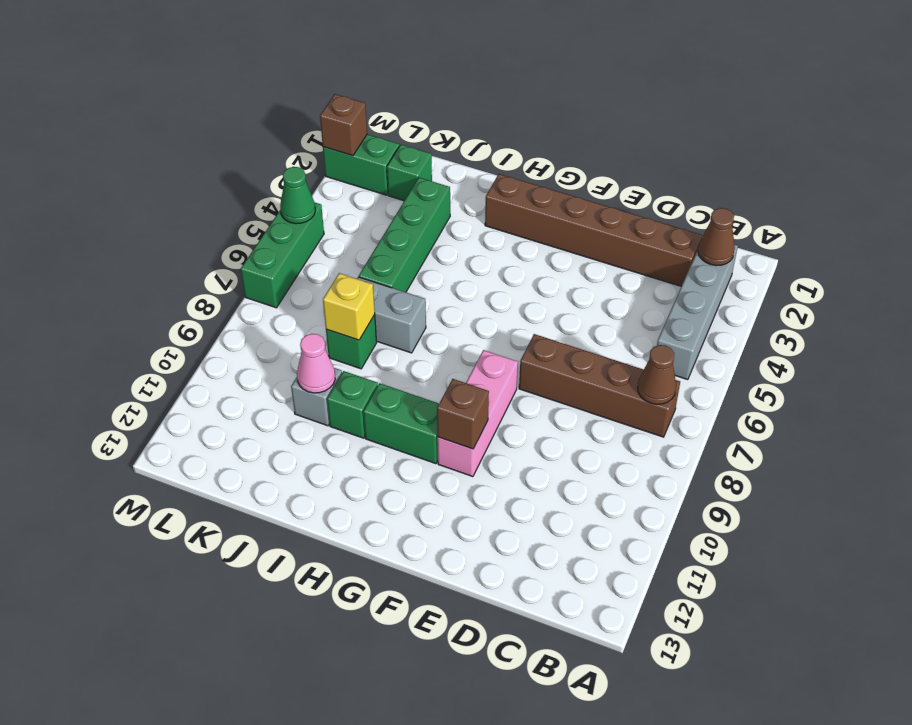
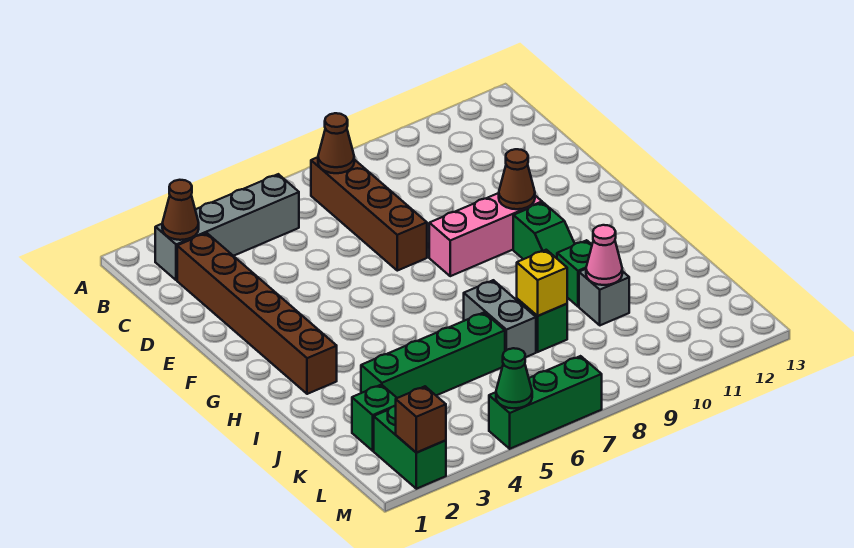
brown brick F10 level 2 -> brown cone F10 level 2
green brick G10:H10 level 1 -> green slope G10:H10 level 1 top G

